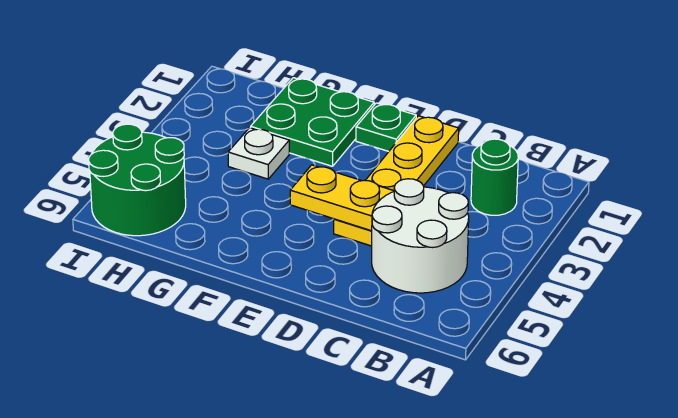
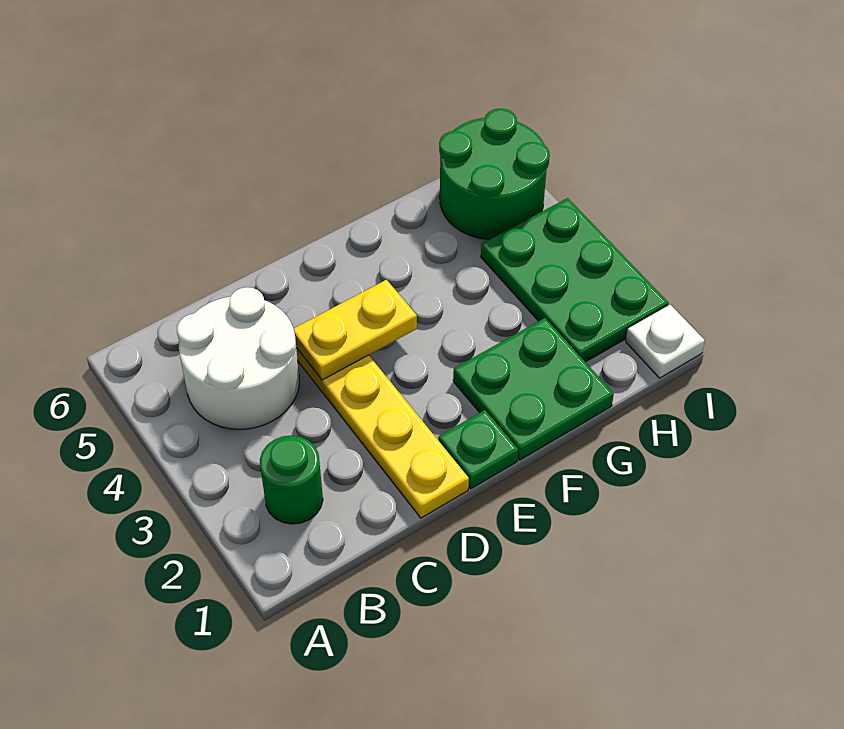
white plate G3 level 1 -> white plate I1 level 1
none -> green plate H2:I4 level 1

